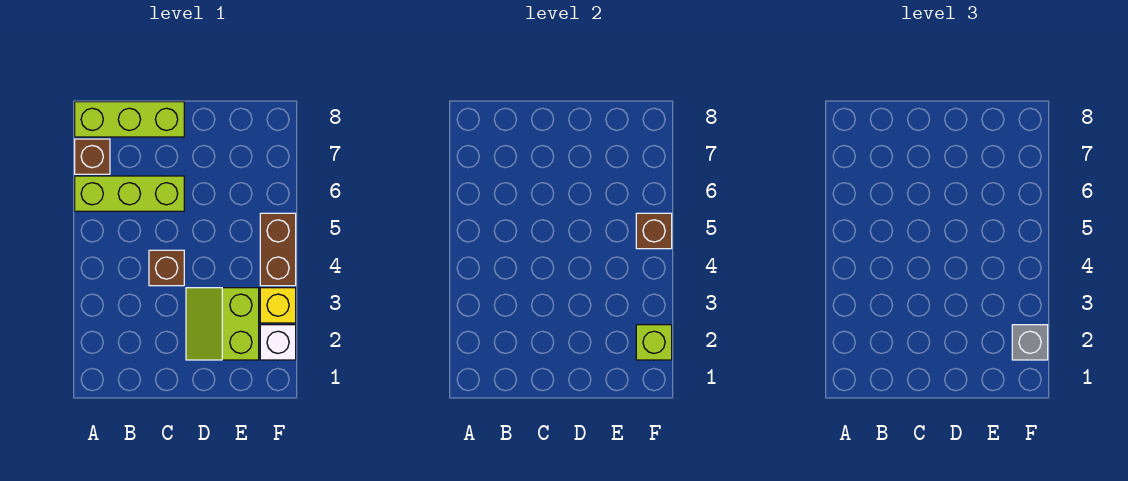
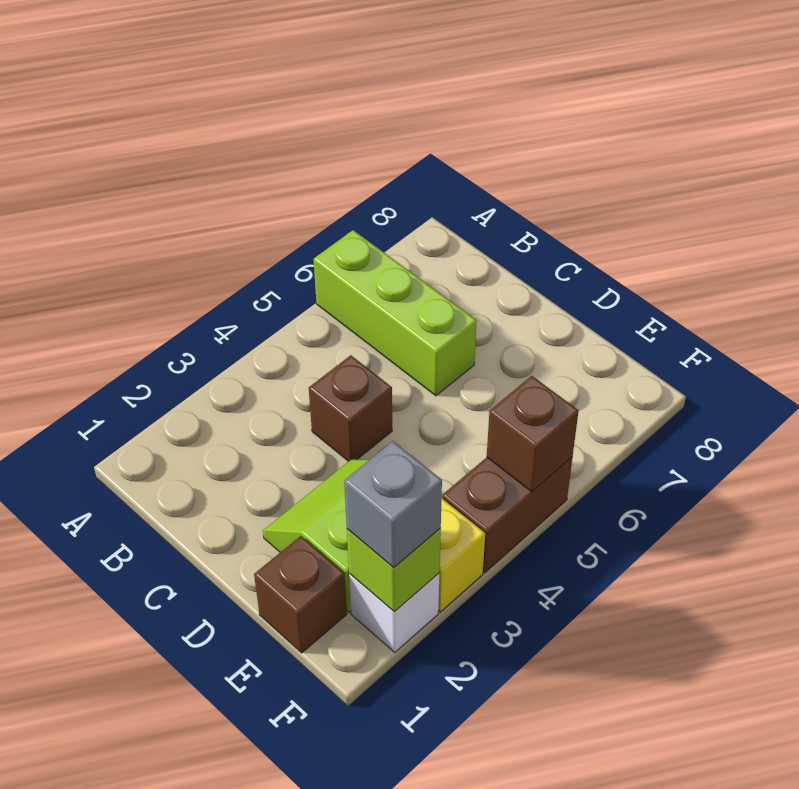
brown brick A7 level 1 -> brown brick E1 level 1
lime brick A8:C8 level 1 -> none

